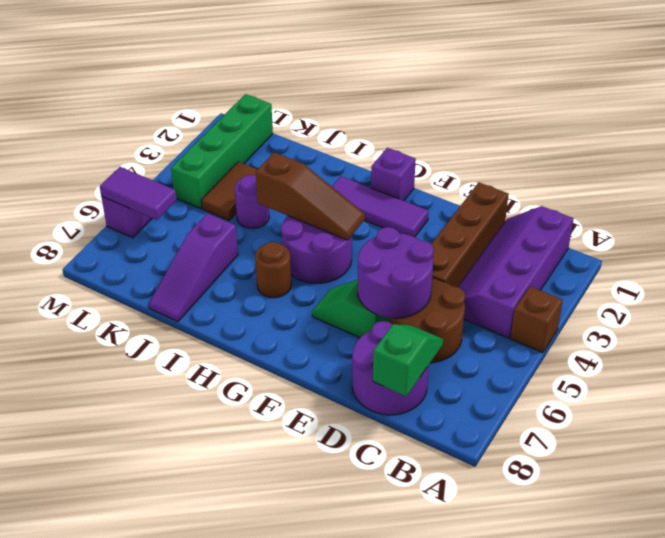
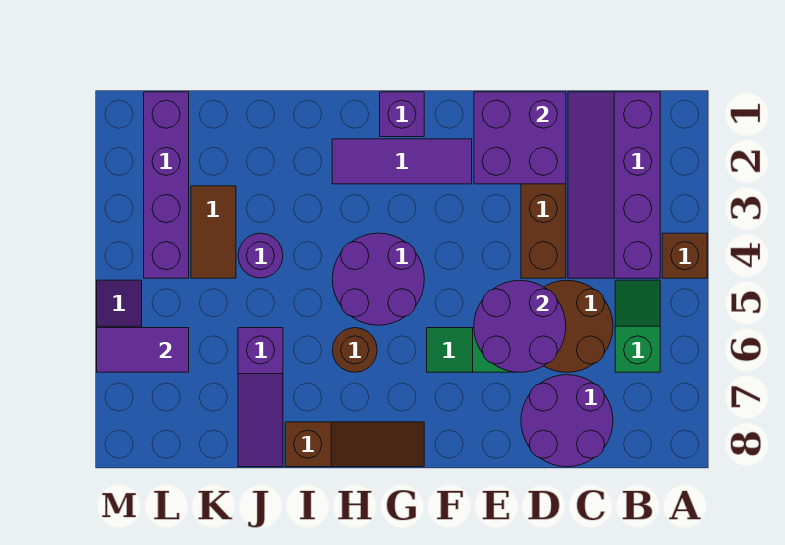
green slope C7:C8 level 2 top 8 -> green slope B5:B6 level 1 top 6
none -> purple brick D1:E2 level 2
brown slope G4:I4 level 2 top I -> brown slope G8:I8 level 1 top I
green brick L1:L4 level 1 -> purple brick L1:L4 level 1

